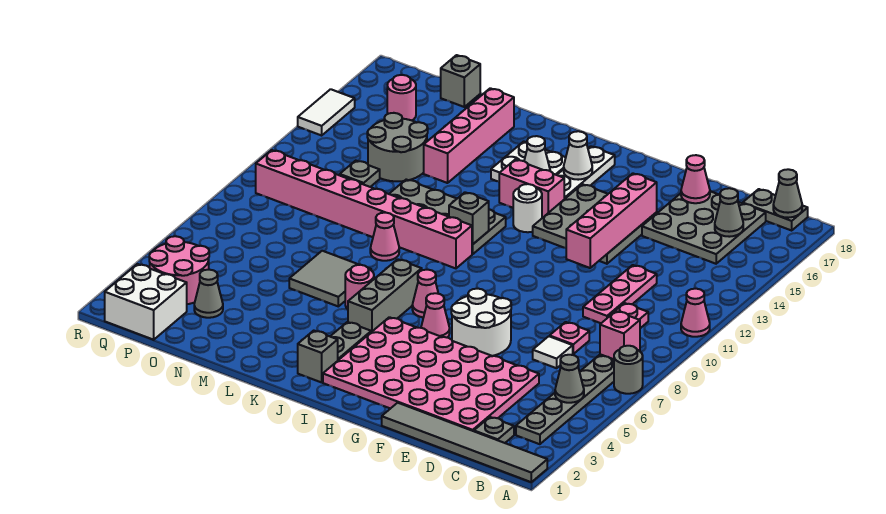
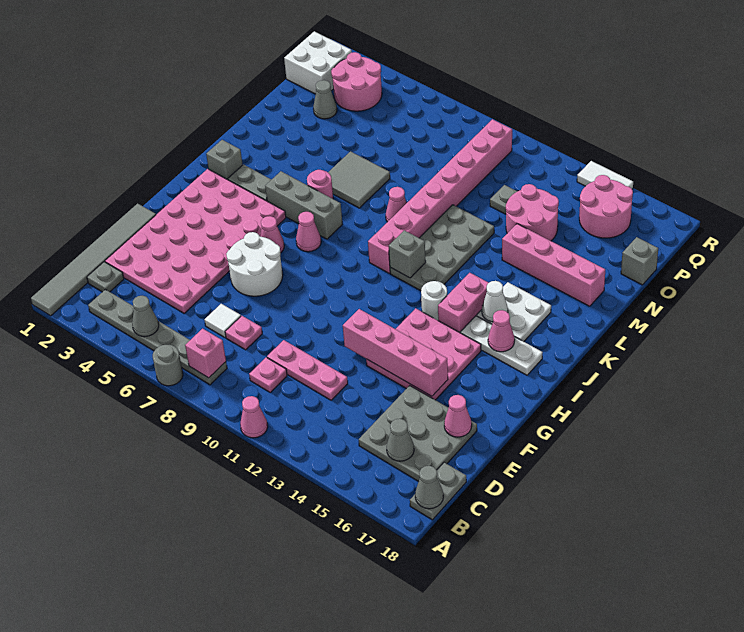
grey plate F13:H15 level 1 -> pink plate F13:H15 level 1
white cone I16 level 2 -> pink cone I16 level 2
grey round brick N13:O14 level 1 -> pink round brick N13:O14 level 1
pink round brick P16 level 1 -> pink round brick P15:Q16 level 1

